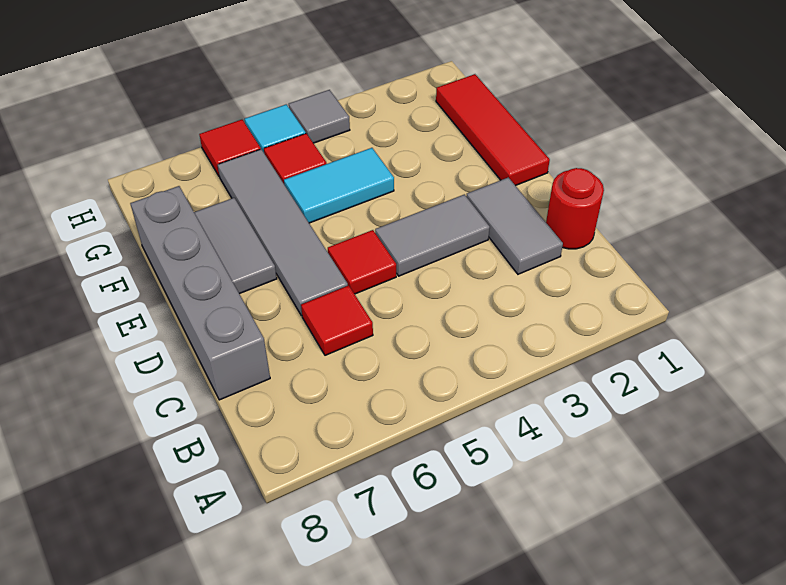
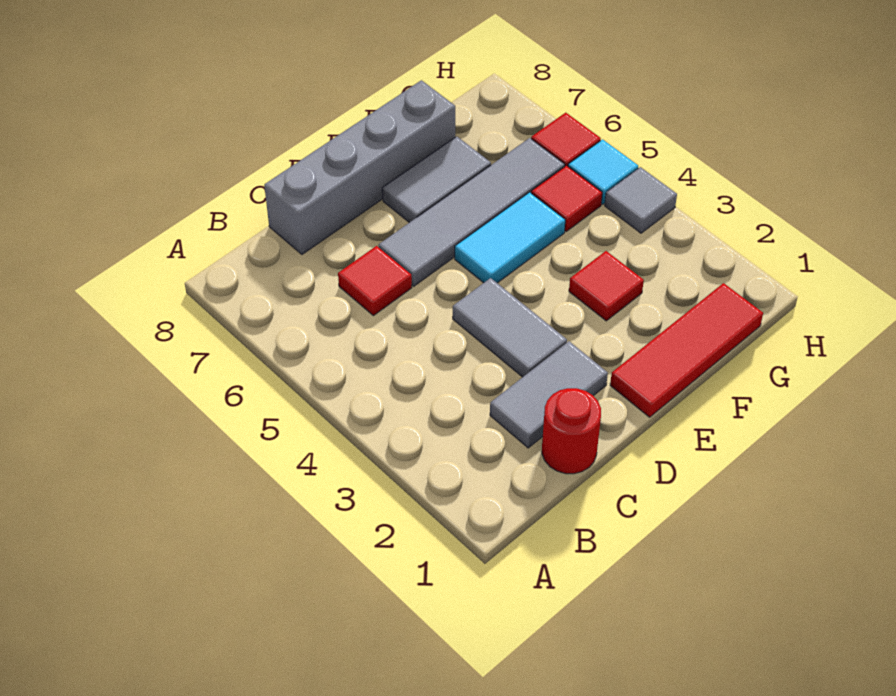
red tile D5 level 1 -> red tile F3 level 1
cyan tile F4:F5 level 1 -> cyan tile E5:F5 level 1

